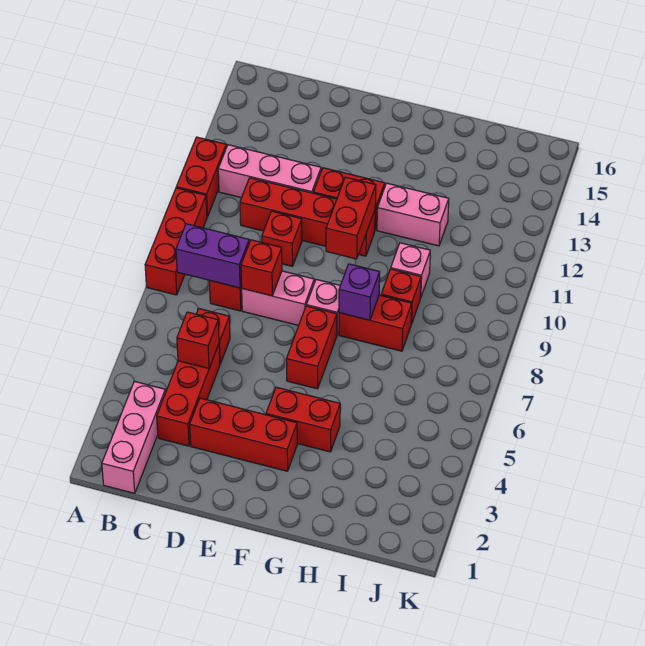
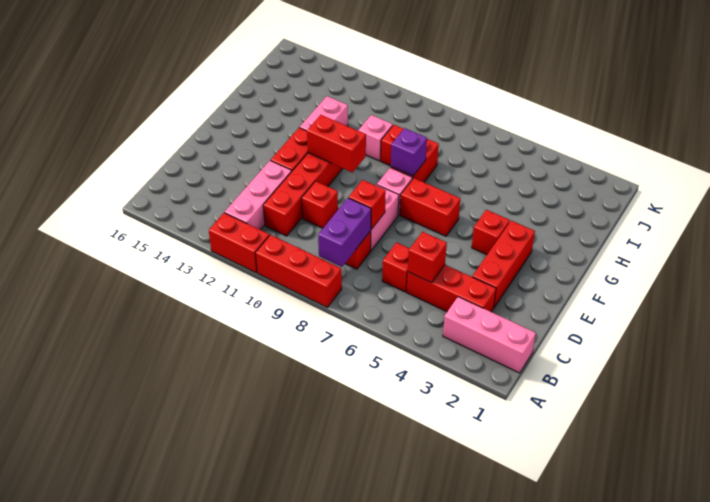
red brick F4:G4 level 1 -> red brick F4 level 1

